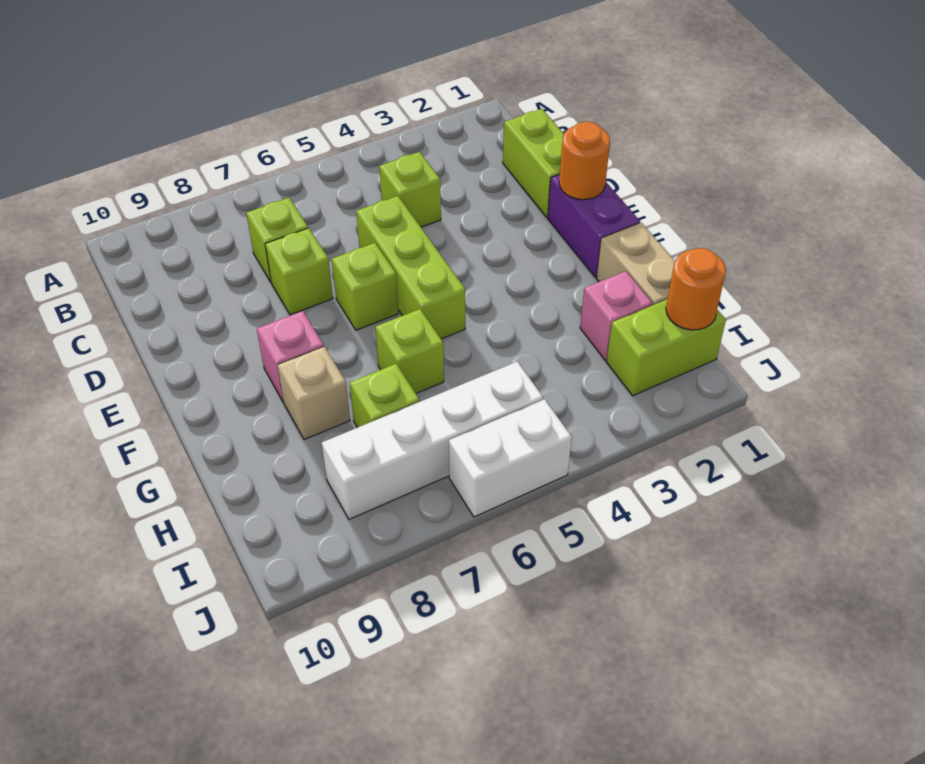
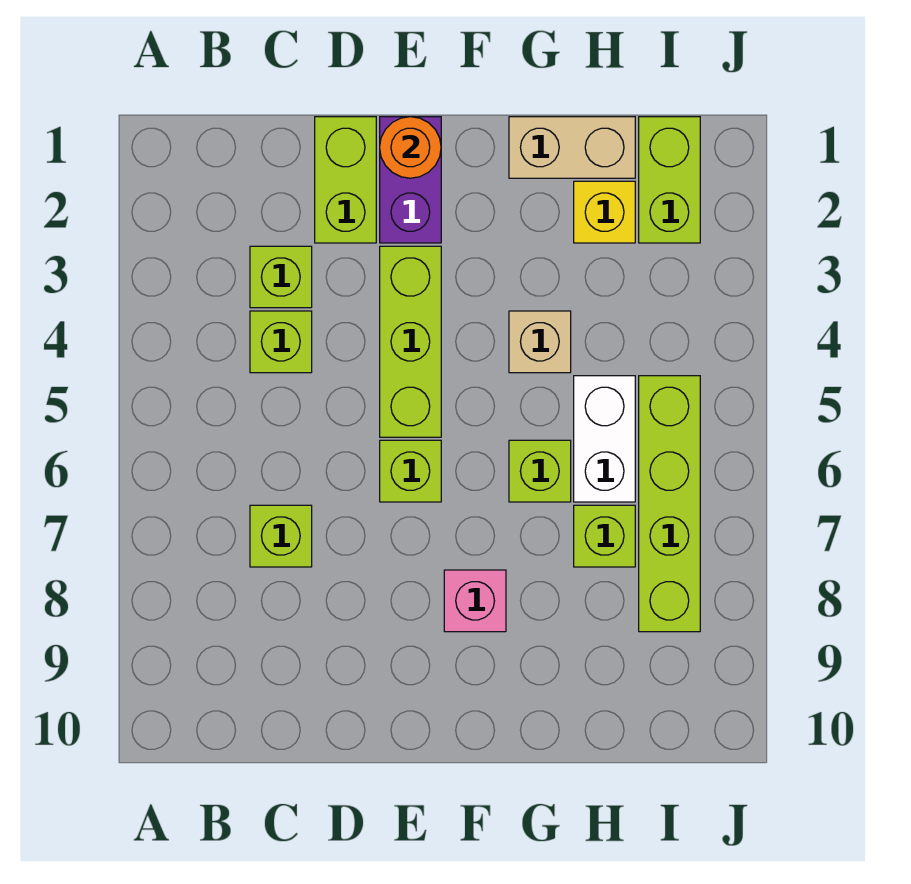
lime brick C1:D1 level 1 -> lime brick D1:D2 level 1
lime brick D5:F5 level 1 -> lime brick E3:E5 level 1
lime brick D7 level 1 -> lime brick C3 level 1
purple brick E1:F1 level 1 -> purple brick E1:E2 level 1
tan brick G8 level 1 -> tan brick G4 level 1
pink brick H2 level 1 -> yellow brick H2 level 1
orange round brick I1 level 2 -> none
white brick I5:I8 level 1 -> lime brick I5:I8 level 1
white brick J5:J6 level 1 -> white brick H5:H6 level 1

